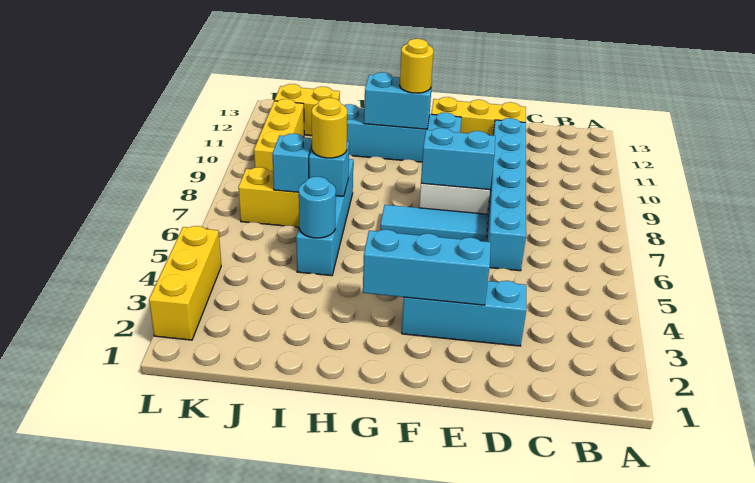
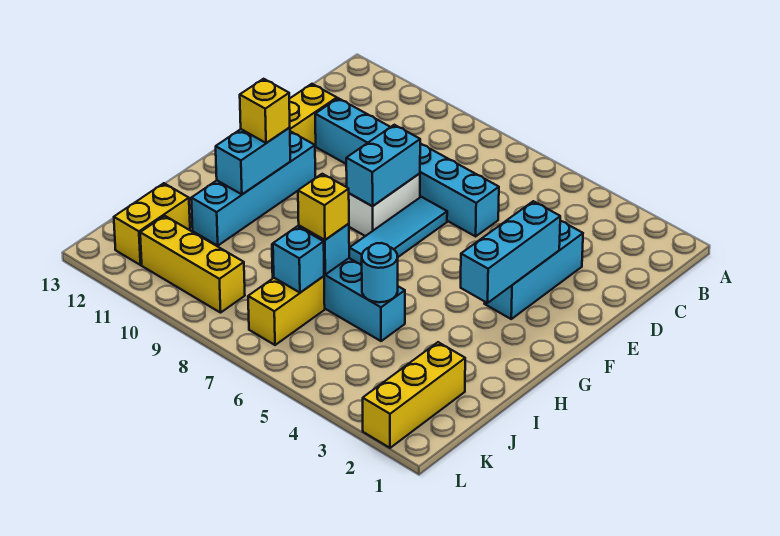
yellow round brick G11 level 3 -> yellow brick G11 level 3
yellow round brick I7 level 3 -> yellow brick I7 level 3
yellow brick L2:L4 level 1 -> yellow brick J2:L2 level 1

